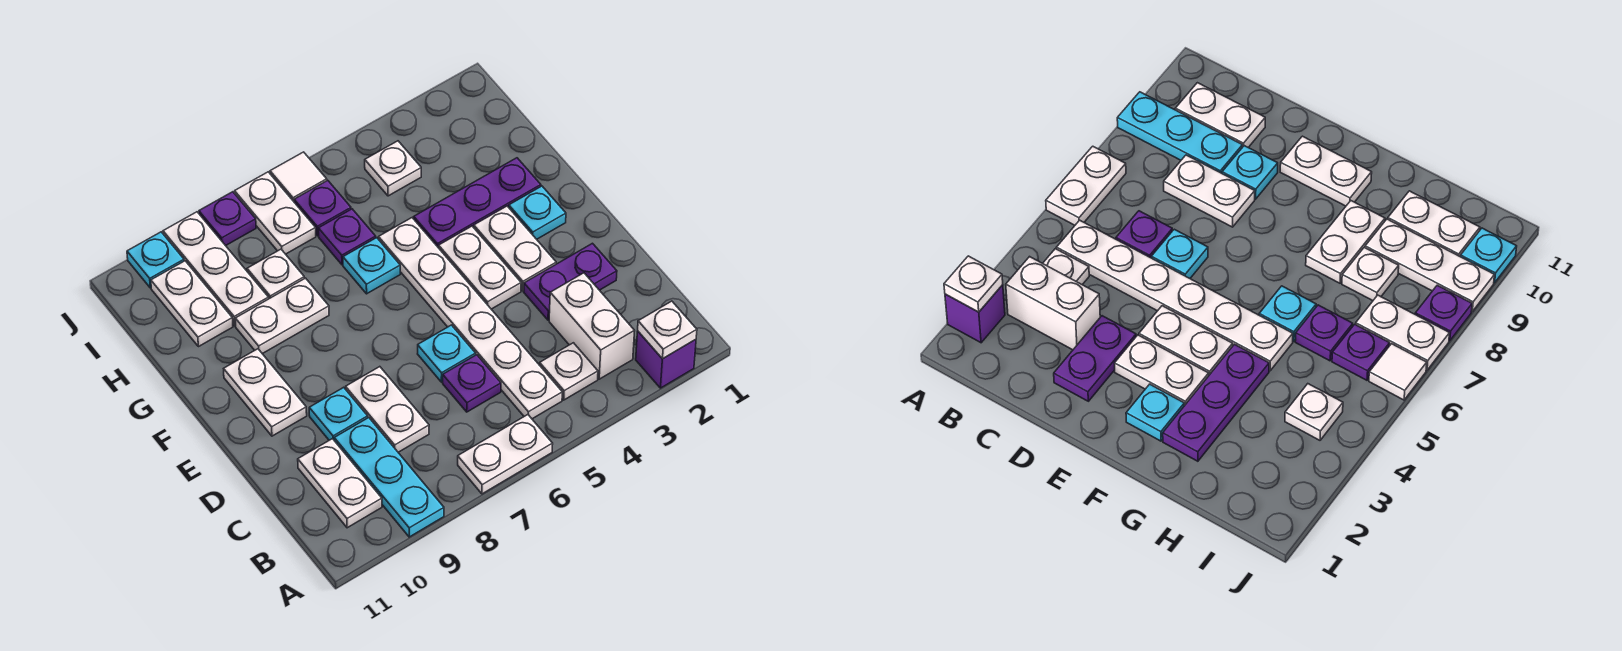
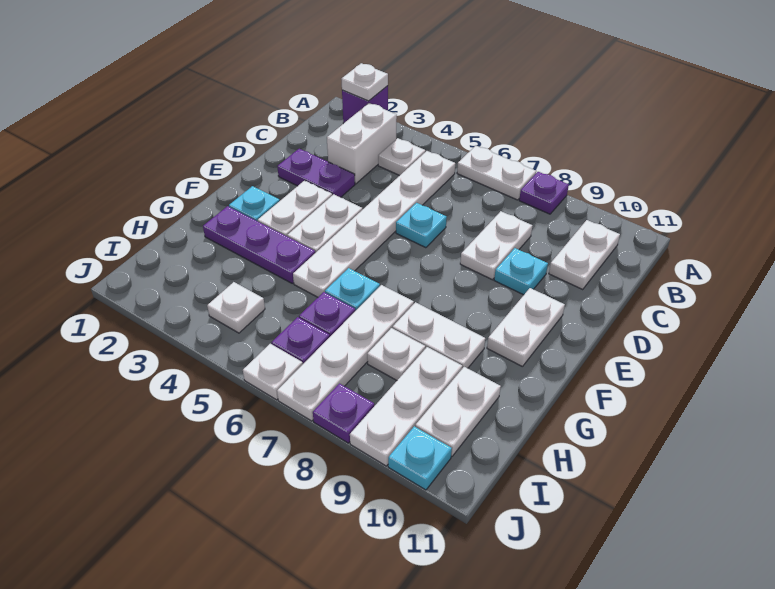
cyan plate A9:C9 level 1 -> none
purple plate C6 level 1 -> purple plate A8 level 1
white plate I7:J7 level 1 -> white plate G7:J7 level 1
white tile J6 level 1 -> white plate J6 level 1

